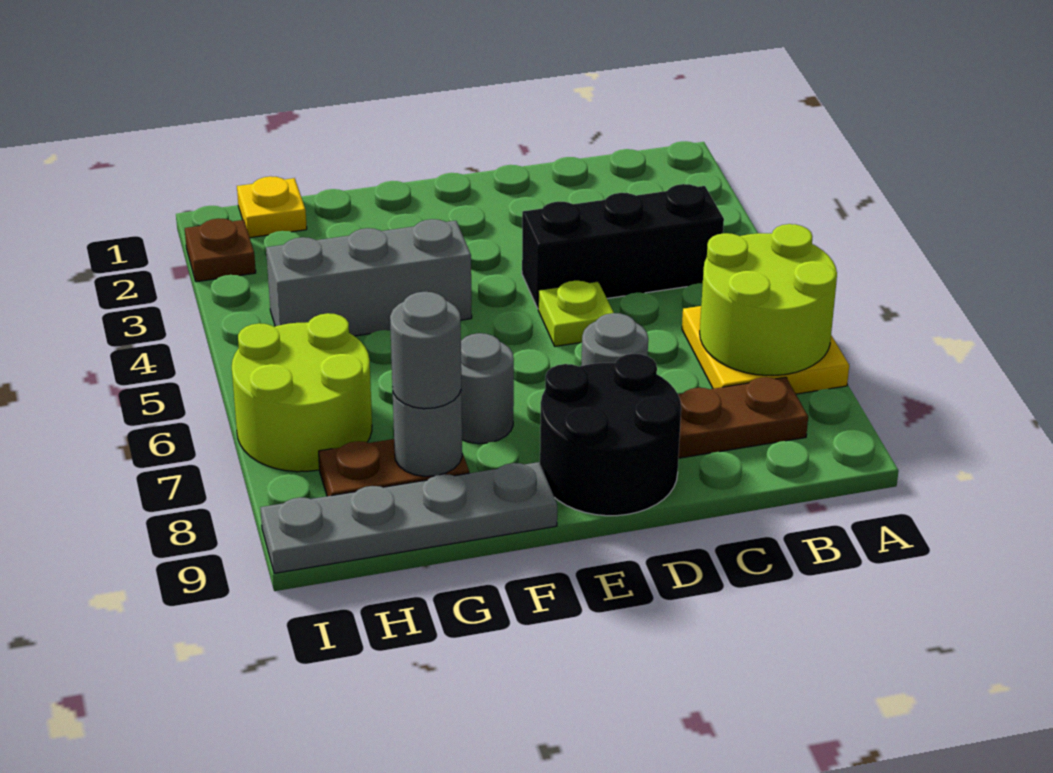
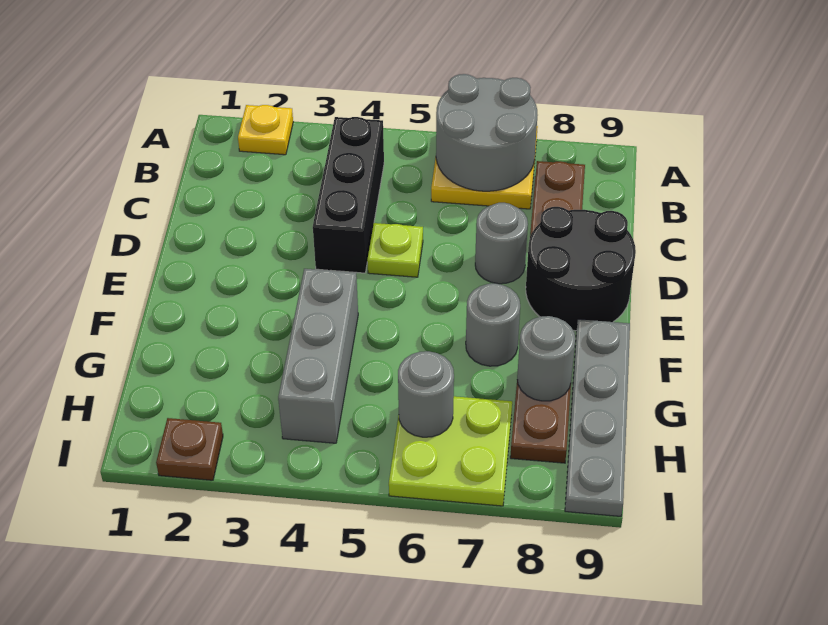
lime round brick A6:B7 level 2 -> grey round brick A6:B7 level 2
grey round brick G8 level 3 -> grey round brick H6 level 2
yellow plate H1 level 1 -> yellow plate A2 level 1
lime round brick H6:I7 level 1 -> lime plate H6:I7 level 1

